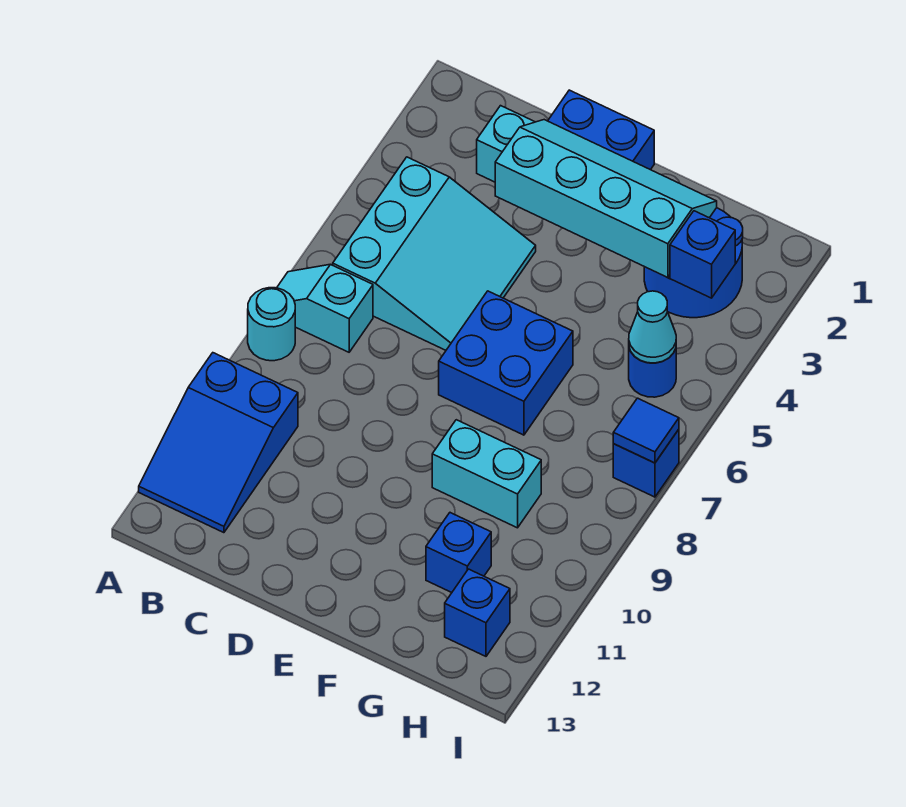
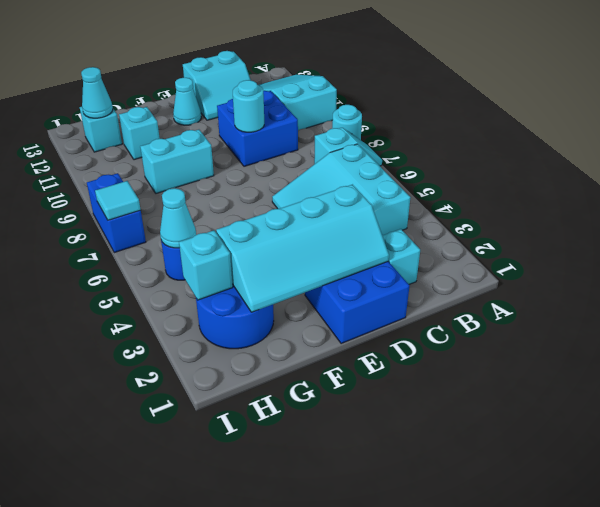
blue slope A10:B12 level 1 top 10 -> cyan slope A10:B12 level 1 top 10
none -> cyan slope C12:D13 level 1 top 13
none -> cyan round brick D9 level 2
blue brick E6:F7 level 1 -> blue brick C9:D10 level 1
none -> cyan cone E12 level 1
blue brick G11 level 1 -> cyan brick G11 level 1
blue brick H3 level 2 -> cyan brick H3 level 2
blue brick H12 level 1 -> cyan brick H12 level 1
none -> cyan cone H12 level 2
blue brick I7 level 1 -> blue brick I7:I8 level 1
blue tile I7 level 2 -> cyan tile I7 level 2

